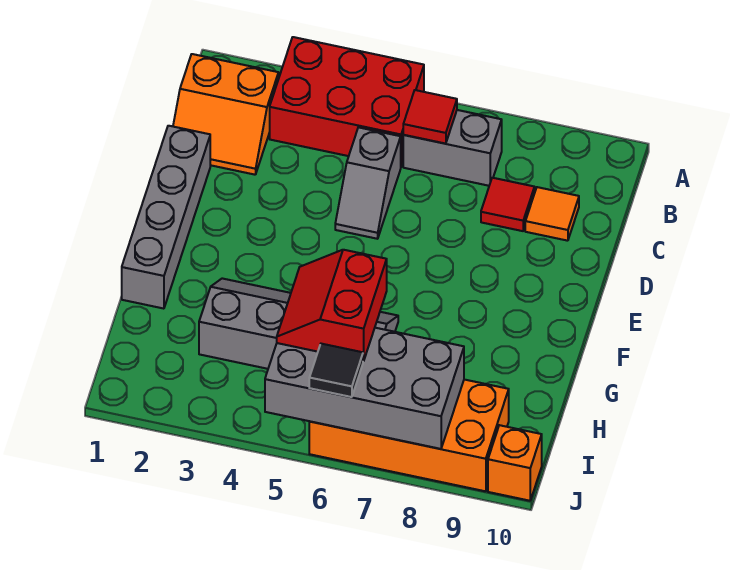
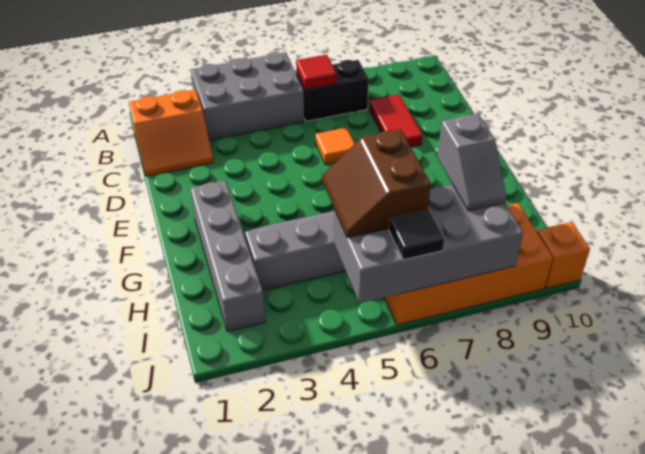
red brick A3:B5 level 1 -> grey brick A3:B5 level 1
grey brick B6:B7 level 1 -> black brick B6:B7 level 1
grey slope C5:D5 level 1 top C -> grey slope H8:I8 level 3 top H
red tile C8 level 1 -> red tile C8:D8 level 1
orange tile C9 level 1 -> orange tile D6 level 1
grey brick D1:G1 level 1 -> grey brick F2:I2 level 1
red slope H5:I6 level 3 top 6 -> brown slope H5:I6 level 3 top 6

